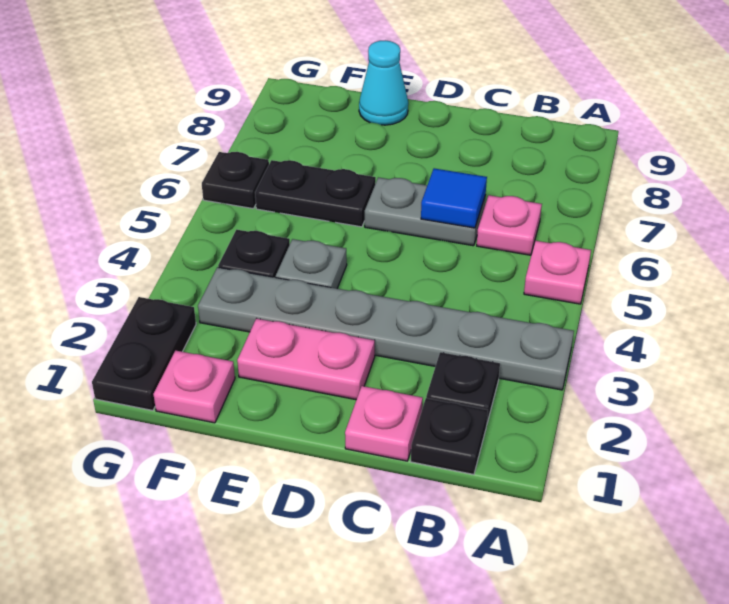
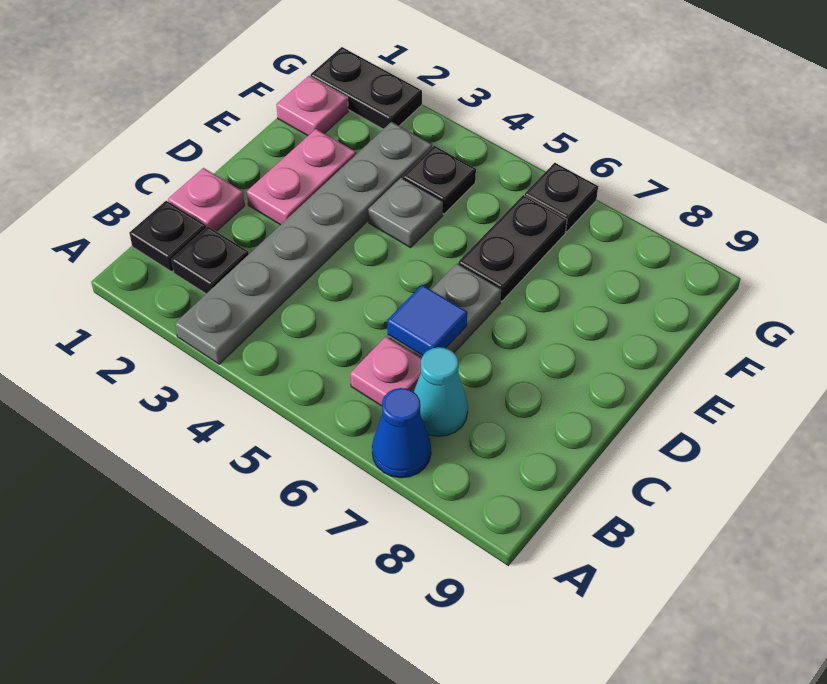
pink plate A5 level 1 -> none
none -> blue cone A7 level 1
cyan cone E9 level 1 -> cyan cone B7 level 1

